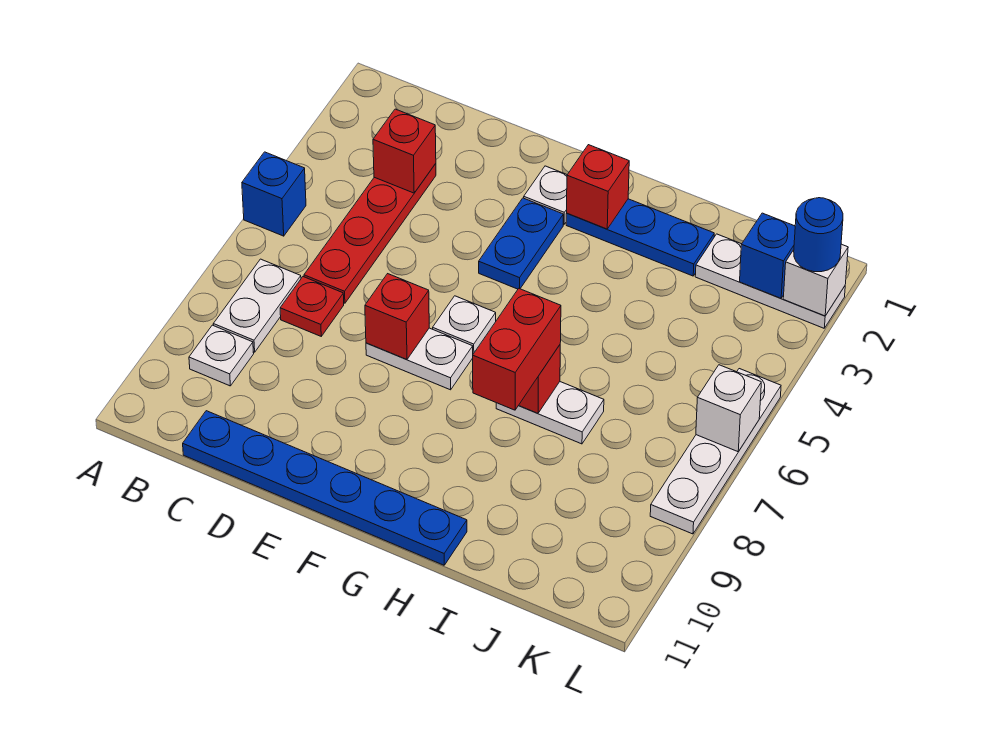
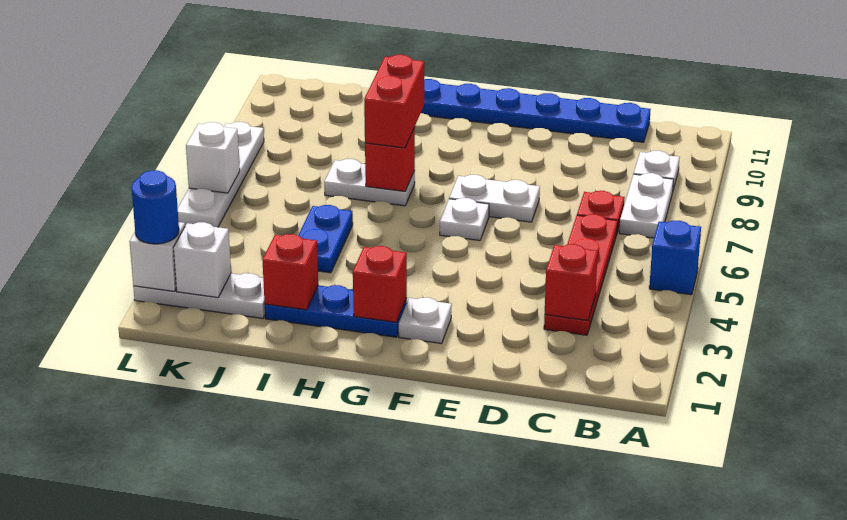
red brick E7 level 2 -> red brick I2 level 2
blue plate F3:F4 level 1 -> blue plate I4:I5 level 1
blue brick K2 level 2 -> white brick K2 level 2

